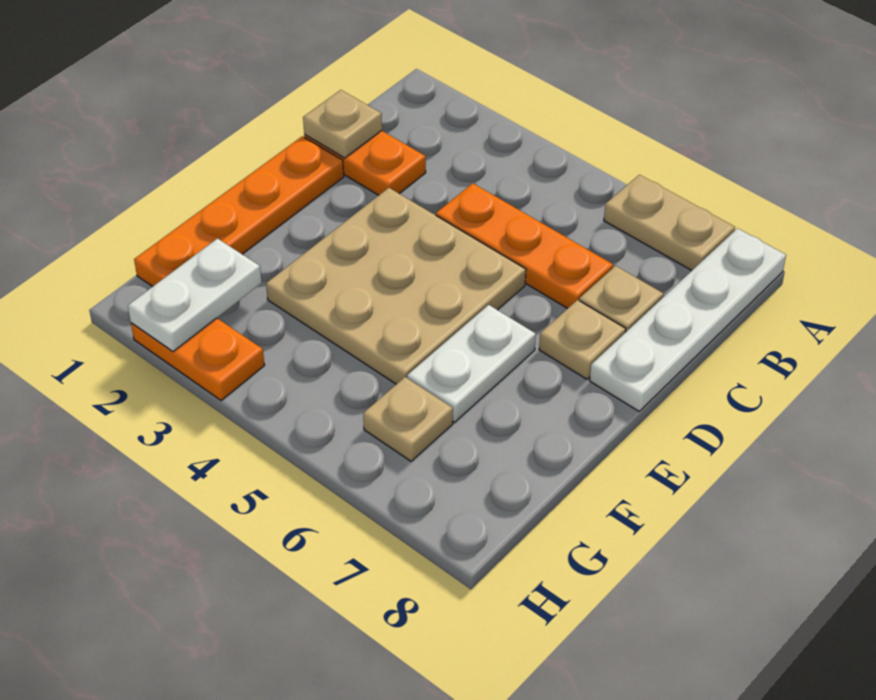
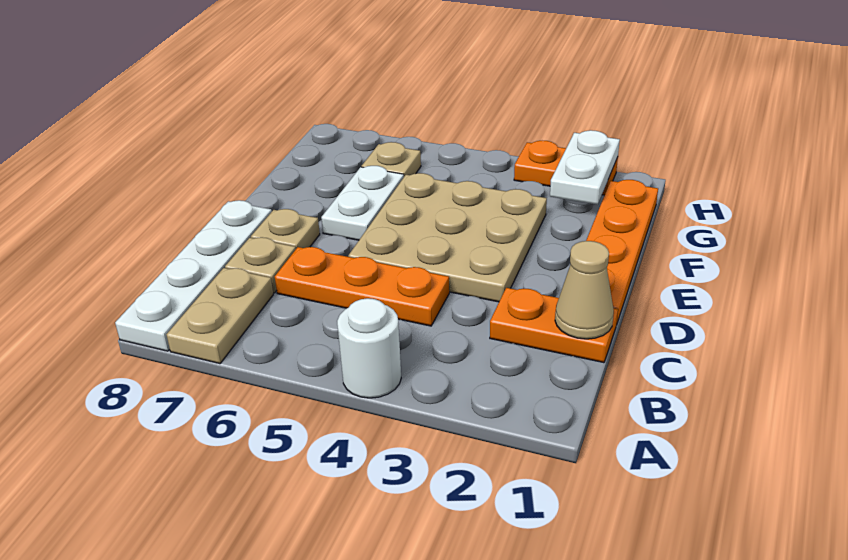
none -> white round brick A4 level 1
tan plate A6:A7 level 1 -> tan plate A7:B7 level 1
tan plate C1 level 2 -> tan cone C1 level 2

